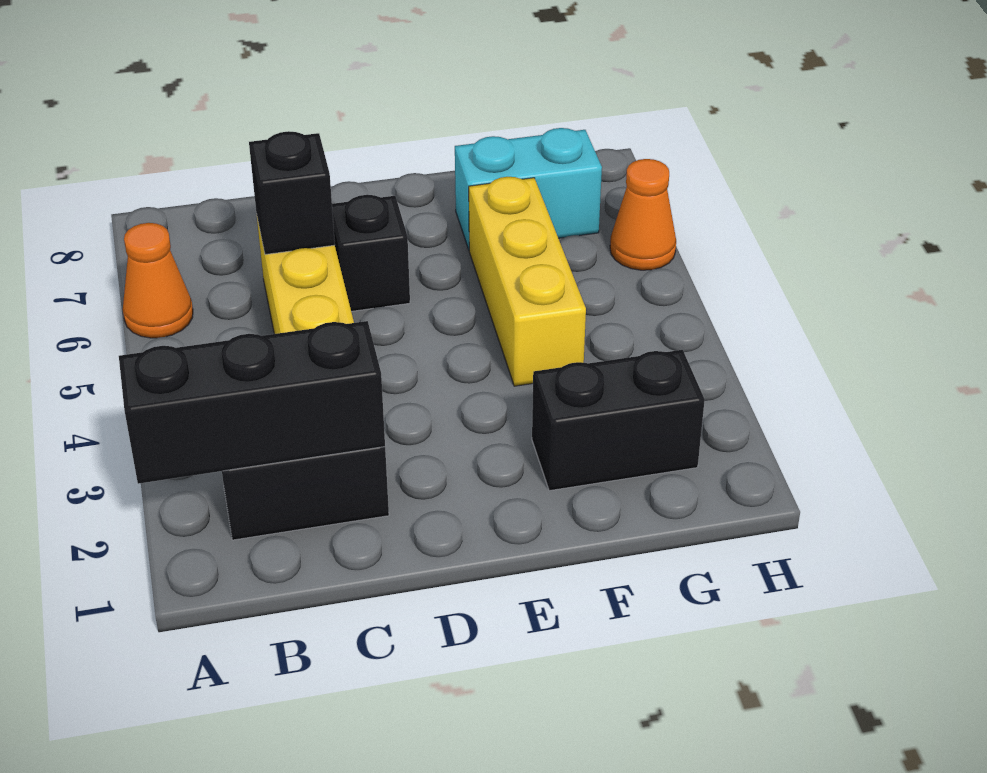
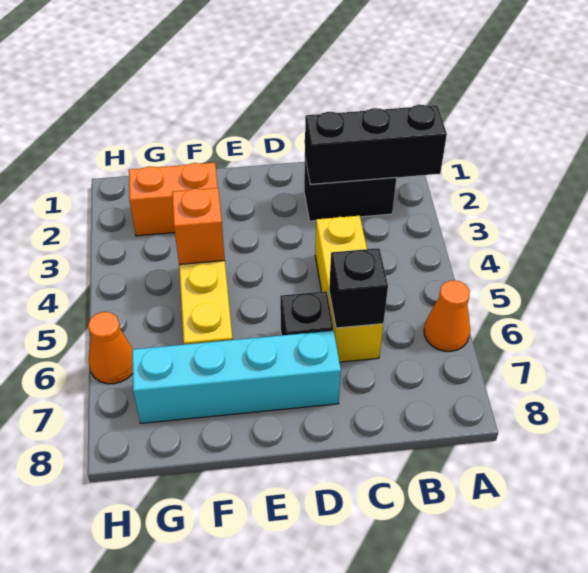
black brick F2:G2 level 1 -> orange brick F2:G2 level 1
none -> orange brick F4 level 2
cyan brick F7:G7 level 1 -> cyan brick D7:G7 level 1

